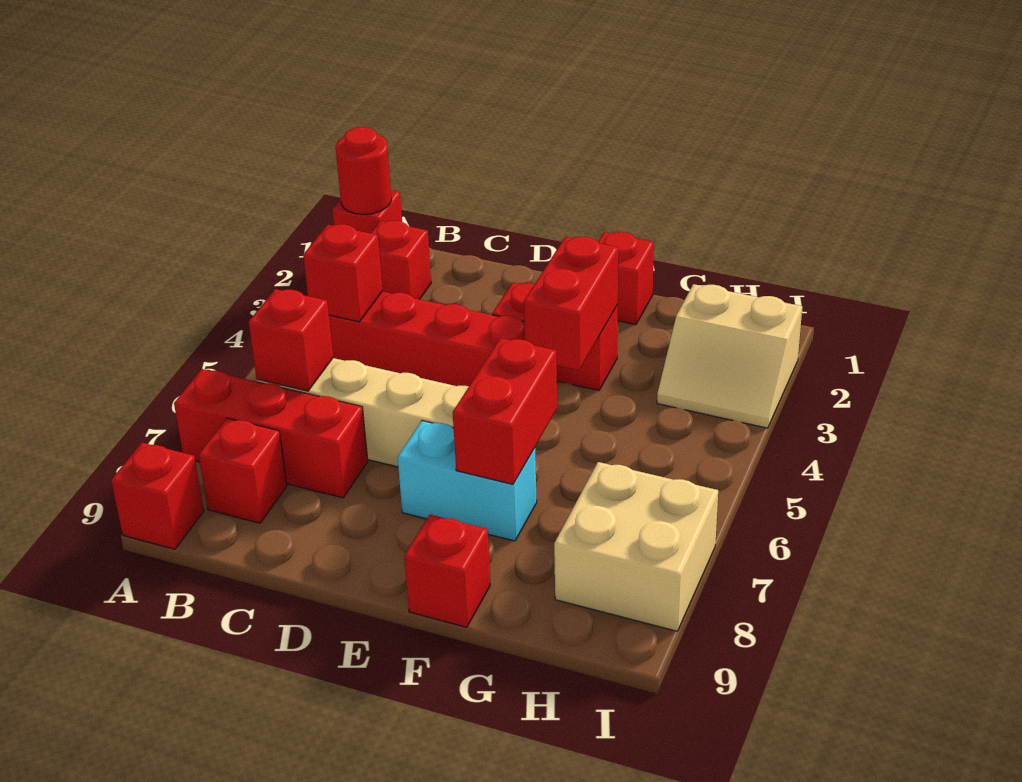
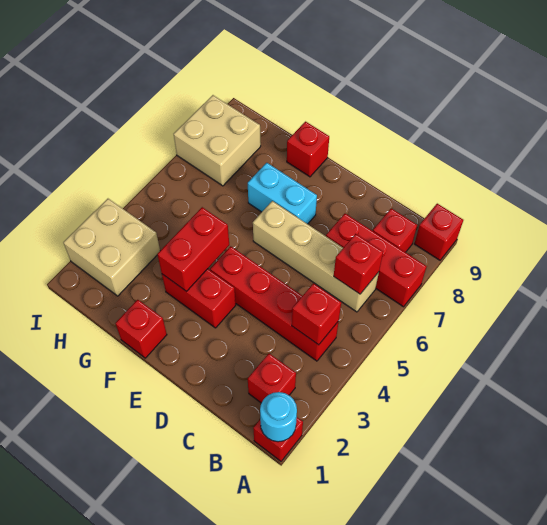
red round brick A1 level 2 -> cyan round brick A1 level 2
red brick F6:F7 level 2 -> none
tan slope H2:I3 level 1 top 2 -> tan brick H2:I3 level 1

